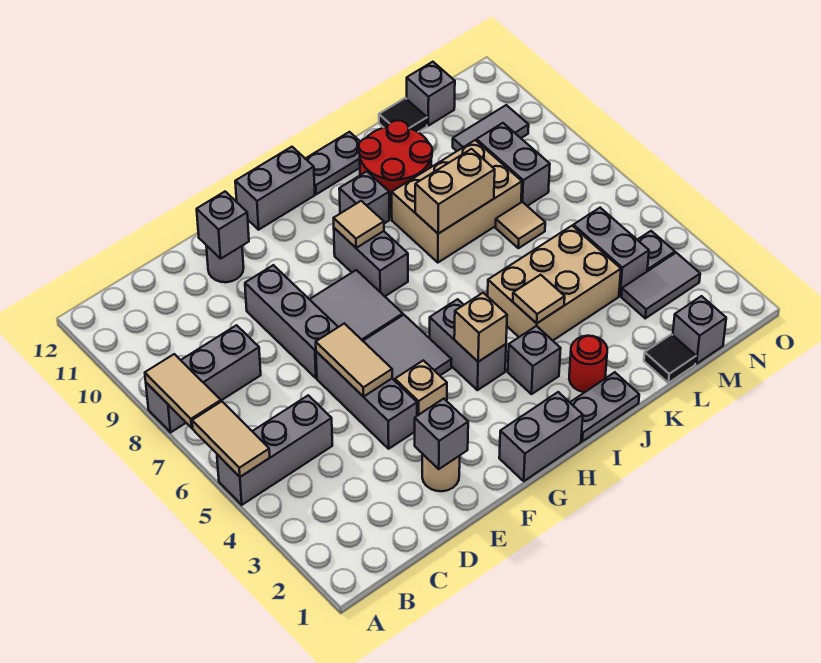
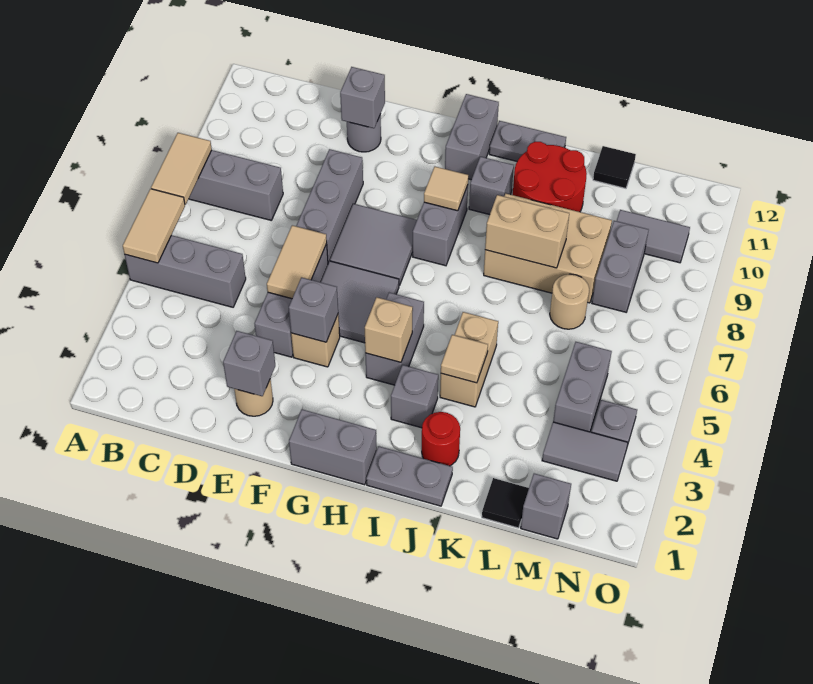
grey brick G12:H12 level 1 -> grey brick H11:H12 level 1
tan brick J4:L5 level 1 -> tan brick J4:J5 level 1
tan tile L7 level 1 -> tan round brick L7 level 1
grey brick M12 level 1 -> grey brick F4 level 2

